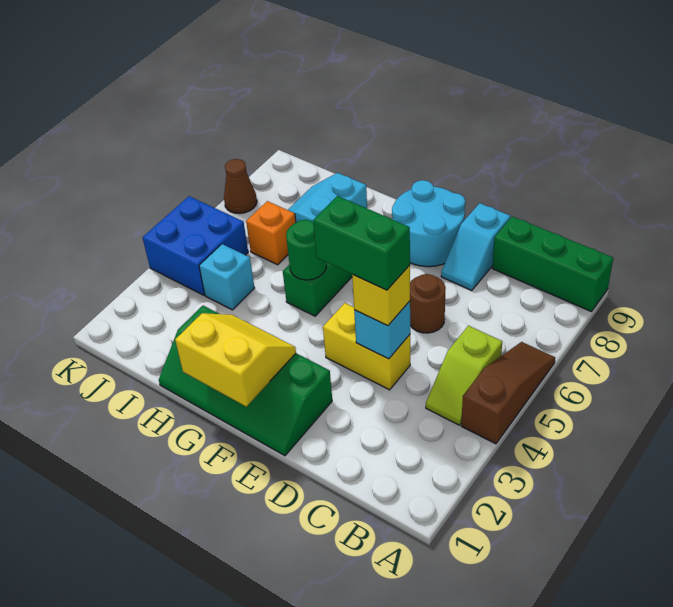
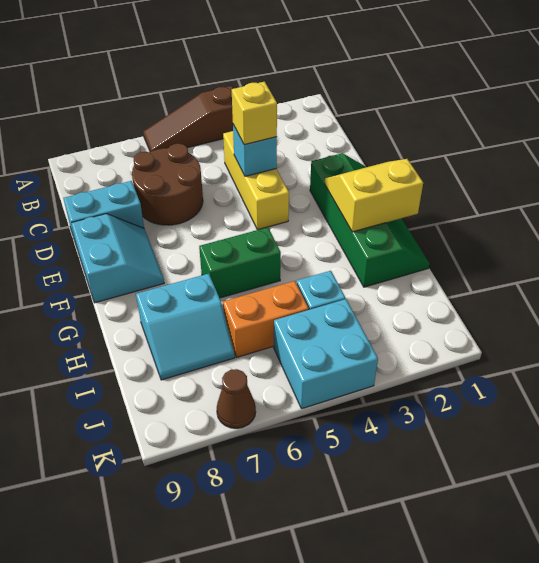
green brick A9:C9 level 1 -> none
lime slope B4:B5 level 1 top 5 -> none
yellow brick D4:E4 level 1 -> yellow brick C4:E4 level 1
green brick D4:E4 level 4 -> none
brown round brick D6 level 1 -> brown round brick C6:D7 level 1
cyan slope D8:D9 level 1 top 9 -> cyan brick D8:D9 level 1
cyan round brick E8:F9 level 1 -> cyan slope E8:F9 level 1 top 9
yellow slope F1:G2 level 2 top 1 -> yellow slope F1:G2 level 2 top G
green round brick G5 level 2 -> none
orange brick I6 level 1 -> orange brick I5:I6 level 1
blue brick J4:K5 level 1 -> cyan brick J4:K5 level 1

